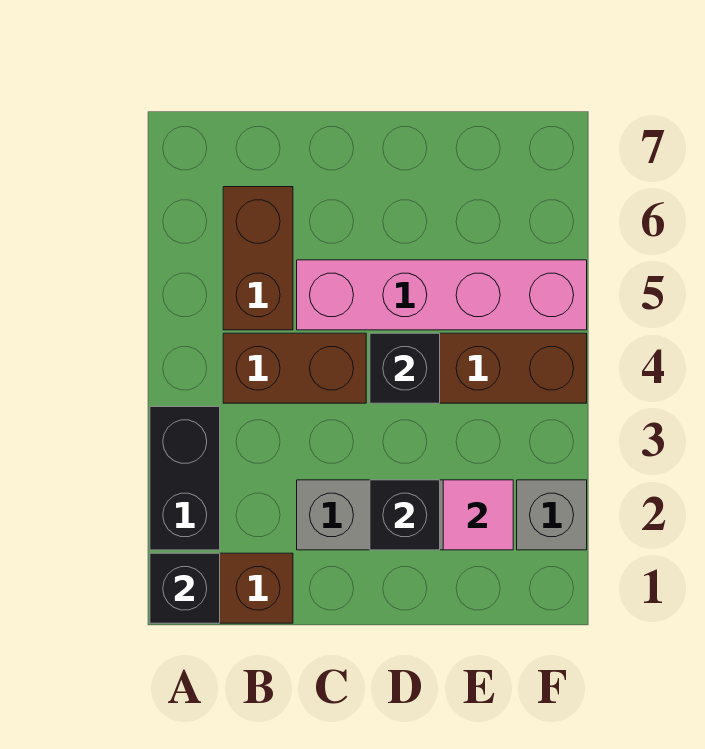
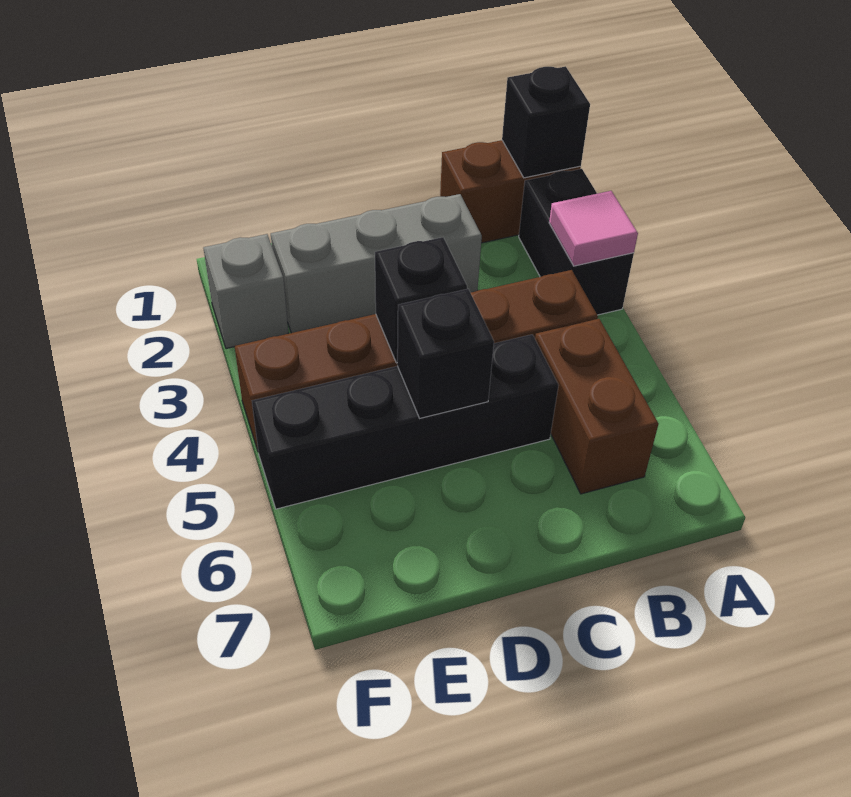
pink brick C5:F5 level 1 -> black brick C5:F5 level 1
black brick D2 level 2 -> black brick D5 level 2
pink tile E2 level 2 -> pink tile A3 level 2

